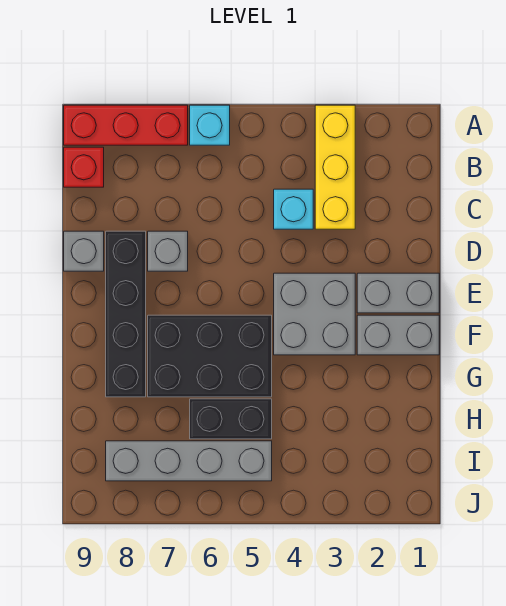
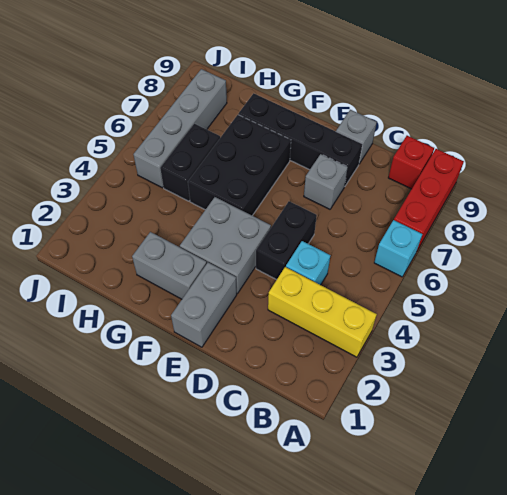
none -> black brick D4:D5 level 1
grey brick F1:F2 level 1 -> grey brick F2:G2 level 1

